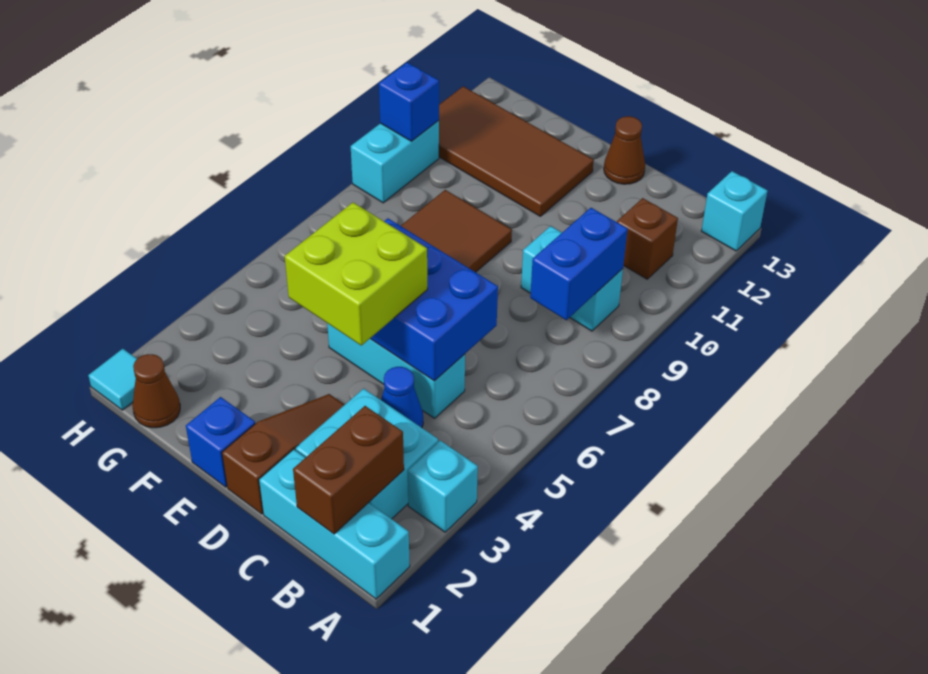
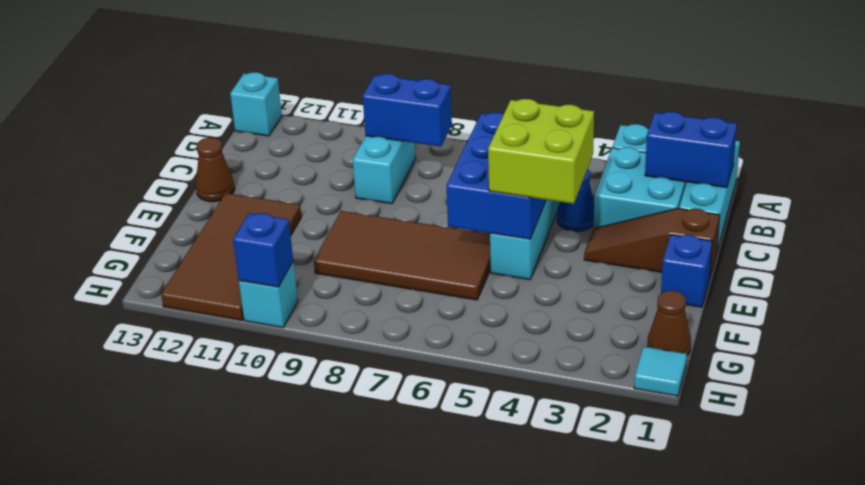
brown brick B1:B2 level 2 -> blue brick B1:B2 level 2
brown brick B11 level 1 -> none
cyan brick H9:H10 level 1 -> cyan brick H10 level 1

